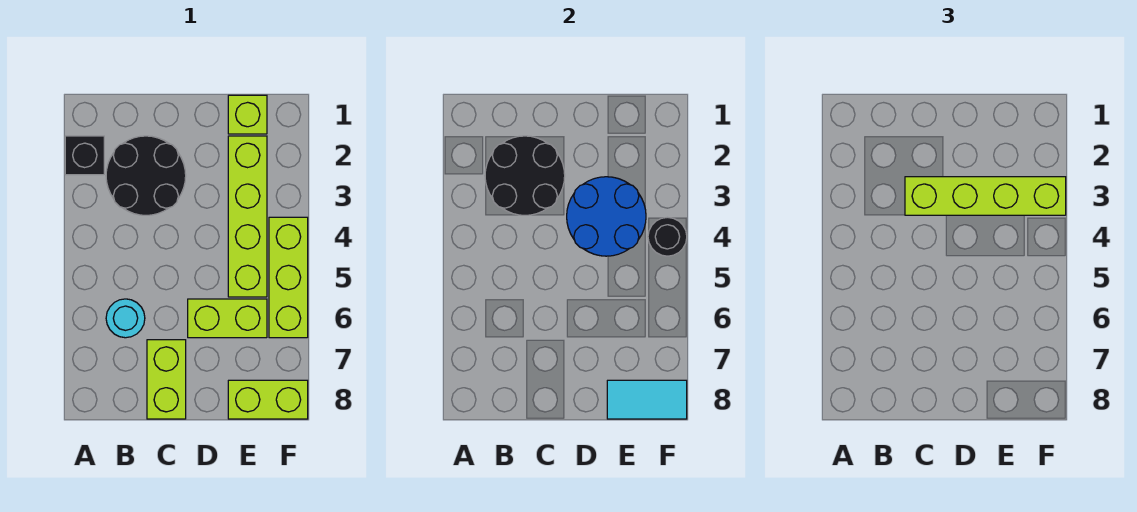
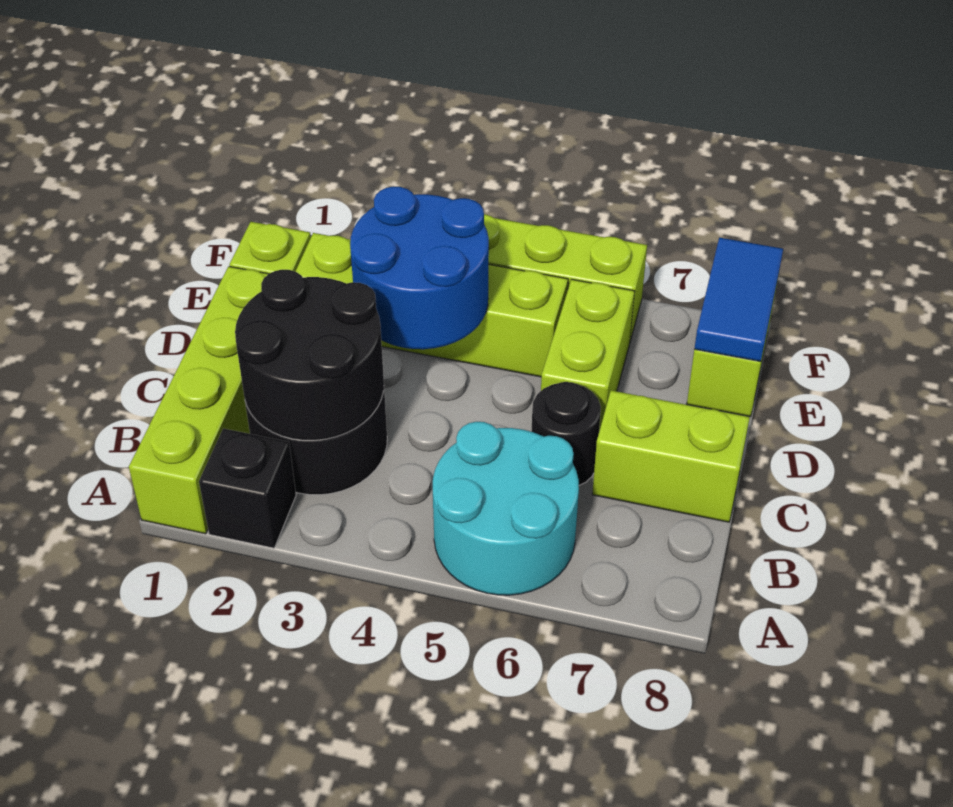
cyan round brick B6 level 1 -> cyan round brick A5:B6 level 1
lime brick C3:F3 level 3 -> lime brick A1:D1 level 1
cyan tile E8:F8 level 2 -> blue tile E8:F8 level 2
black round brick F4 level 2 -> black round brick C6 level 1

